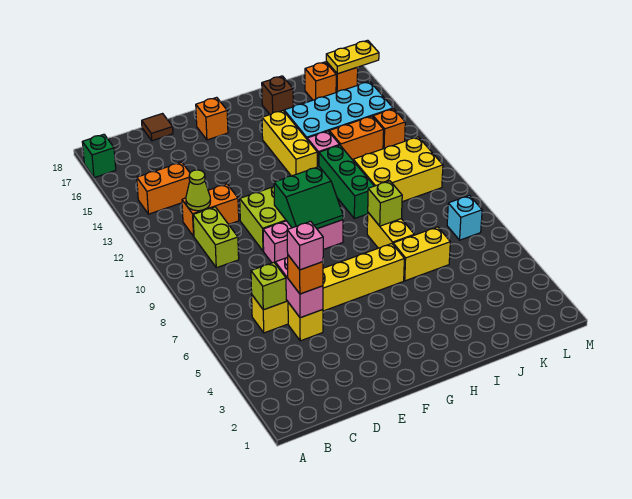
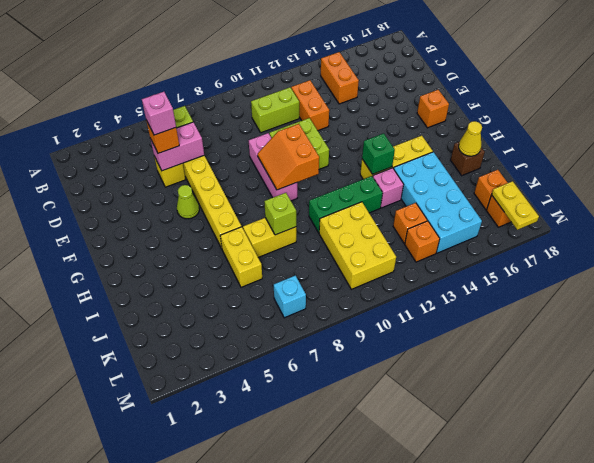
green brick A17 level 1 -> green brick H13 level 2
lime cone C12 level 2 -> lime cone F5 level 1
brown tile D18 level 1 -> none
green slope F9:G10 level 2 top 10 -> orange slope F9:G10 level 2 top 10
none -> yellow cone I17 level 2
orange brick J13:K13 level 1 -> orange brick K13 level 1

